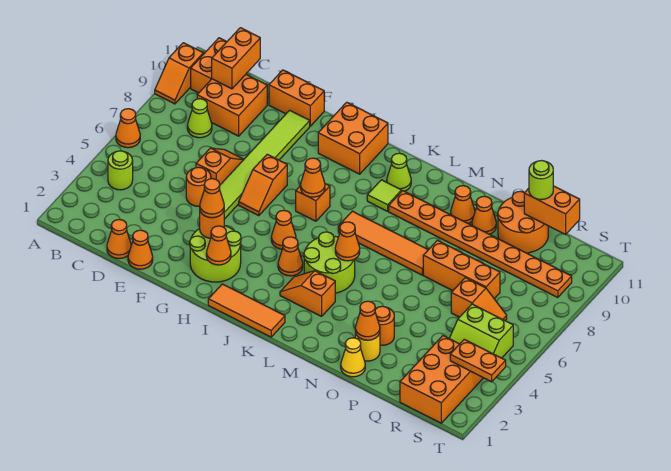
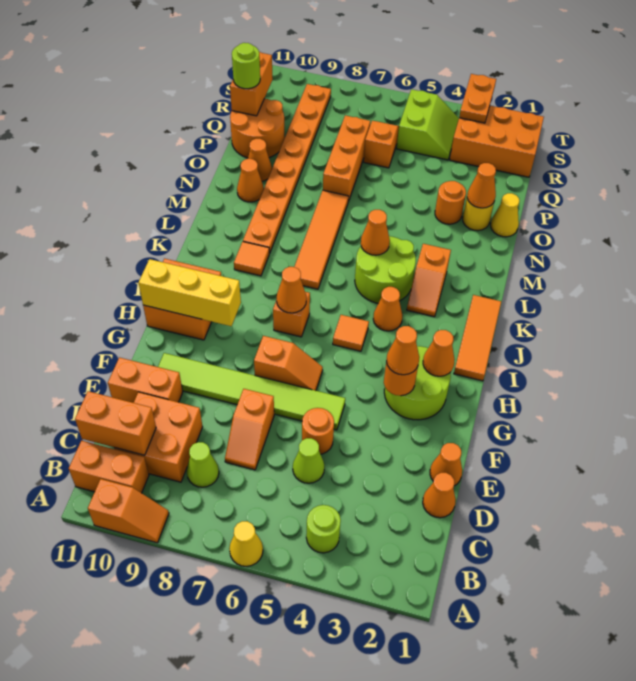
orange cone A6 level 1 -> yellow cone A6 level 1
orange slope E6:E7 level 1 top 6 -> orange slope D7:E7 level 1 top E
orange brick E11:F11 level 1 -> orange brick E10:E11 level 1
none -> yellow brick H9:H11 level 2
orange cone I5 level 1 -> orange tile I5 level 1
lime tile K9 level 1 -> orange tile K9 level 1
lime cone K10 level 1 -> lime cone D5 level 1

